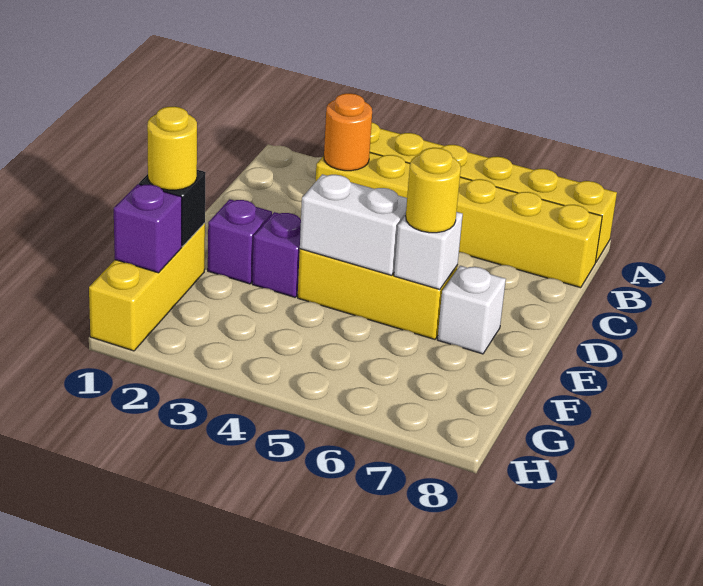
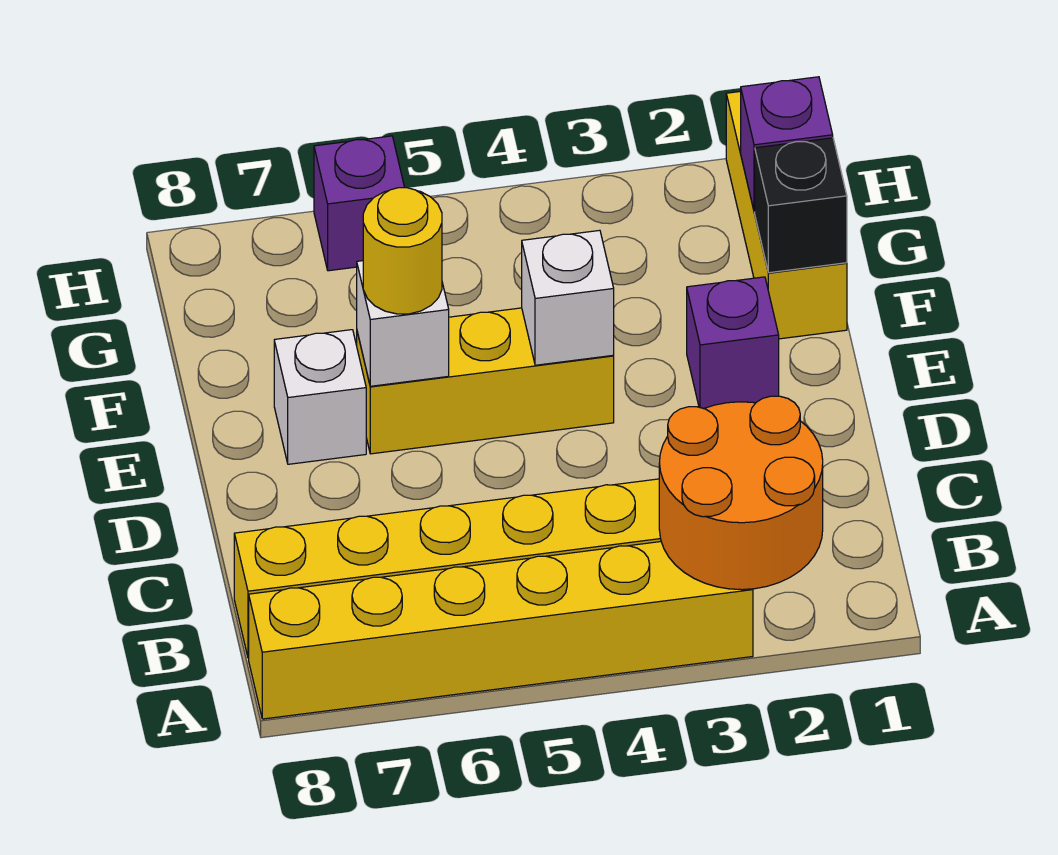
orange round brick B3 level 2 -> orange round brick A2:B3 level 2
purple brick E3 level 1 -> purple brick H6 level 1
white brick E4:E5 level 2 -> white brick E4 level 2
yellow round brick F1 level 3 -> none

